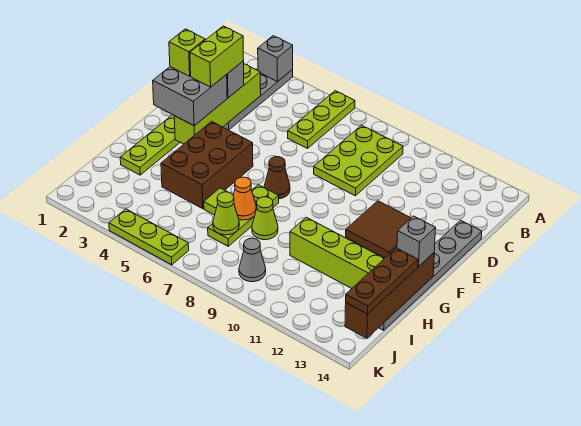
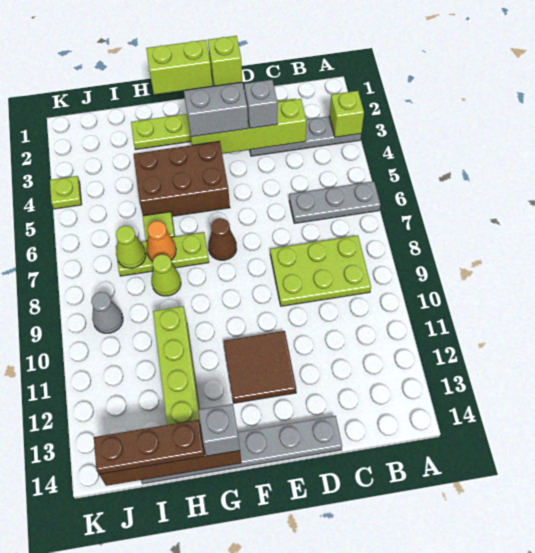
grey brick A3 level 2 -> lime brick A3 level 2
lime plate A6:C6 level 1 -> grey plate A6:C6 level 1
lime brick D3:E3 level 4 -> lime brick F2:G2 level 4
lime plate K4:K6 level 1 -> lime plate K4 level 1

